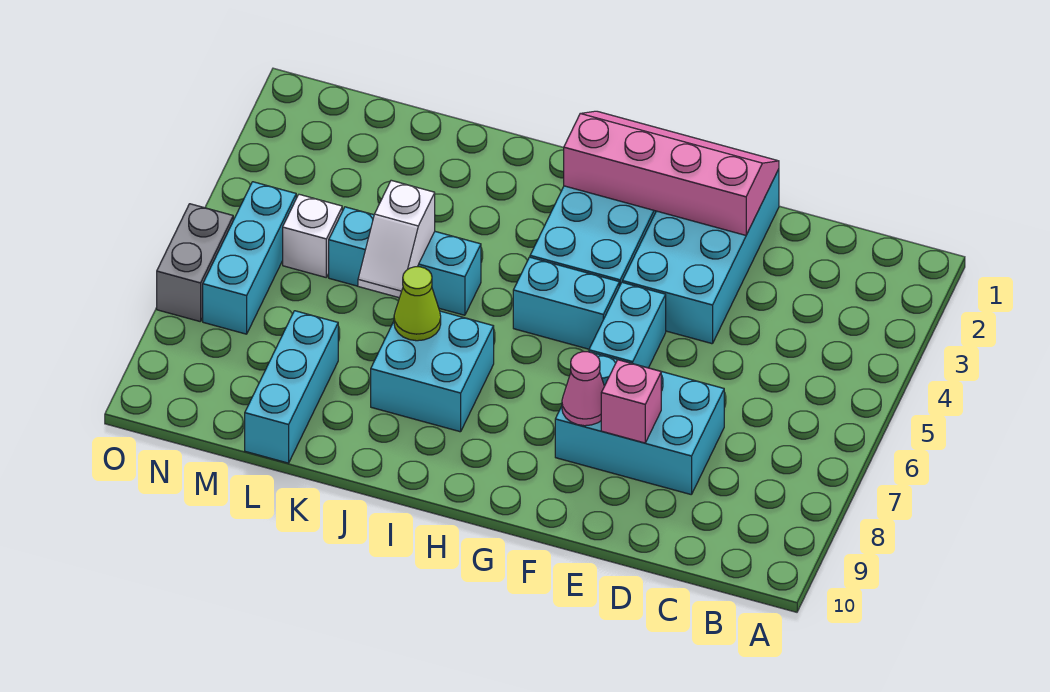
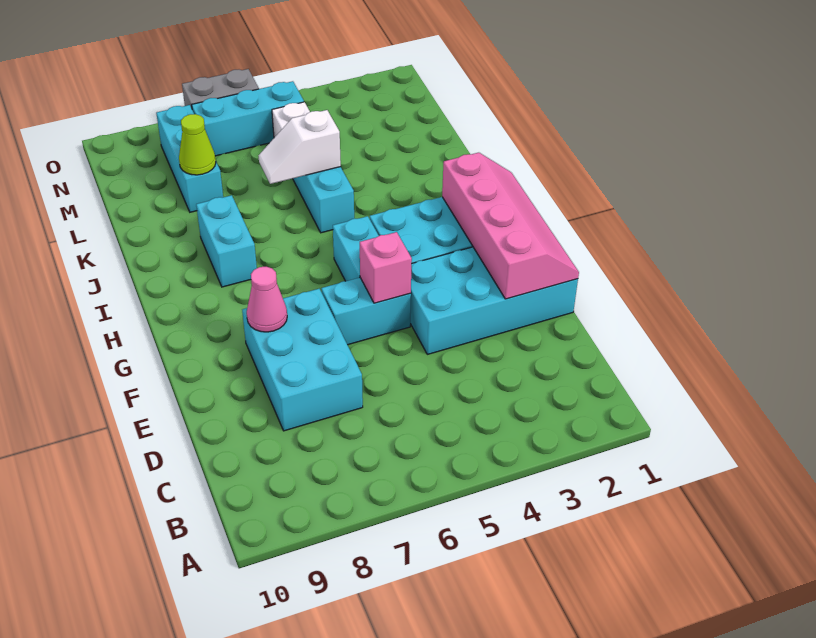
pink brick E8 level 2 -> pink brick F5 level 2
cyan brick I7:J8 level 1 -> cyan brick I8:J8 level 1
lime cone J7 level 2 -> lime cone L8 level 2
cyan brick L8:L10 level 1 -> cyan brick L8:N8 level 1

